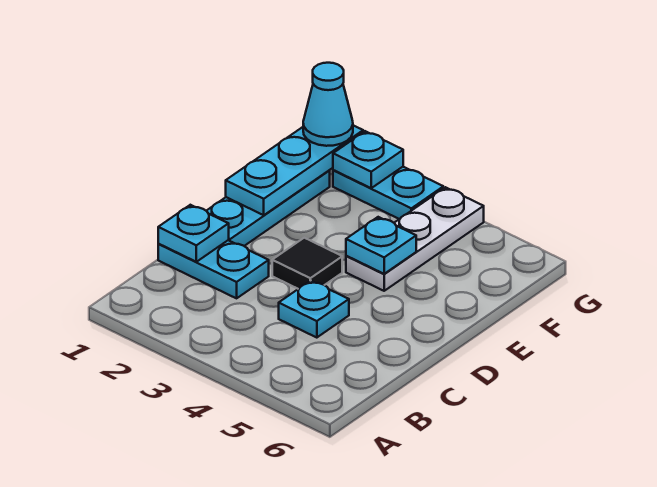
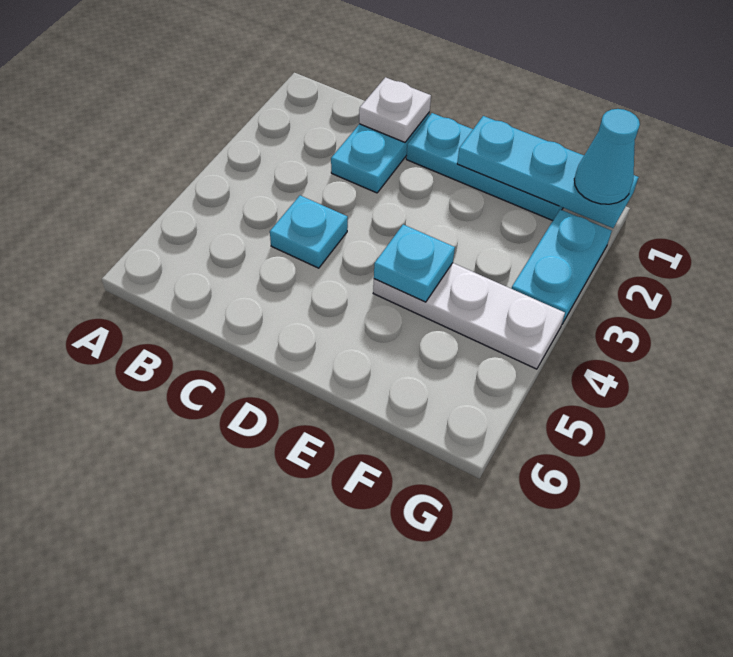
cyan plate C1 level 2 -> white plate C1 level 2
black tile D3 level 1 -> none
cyan plate G2 level 2 -> none

